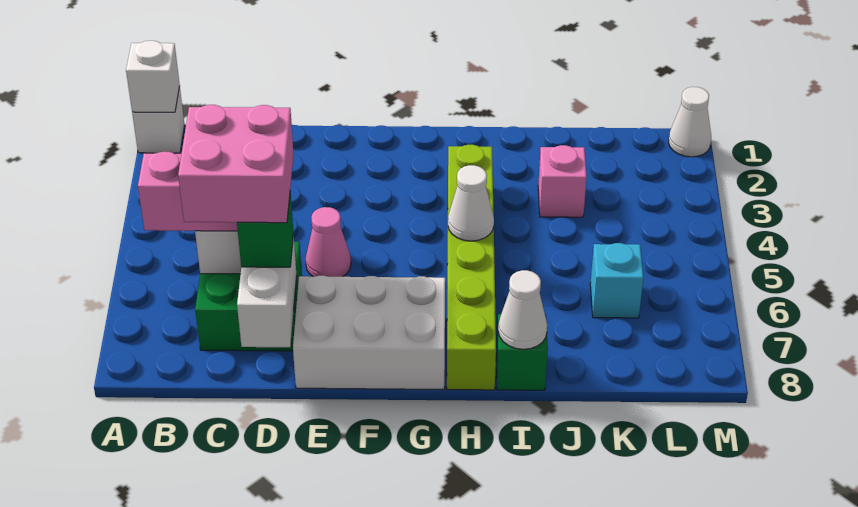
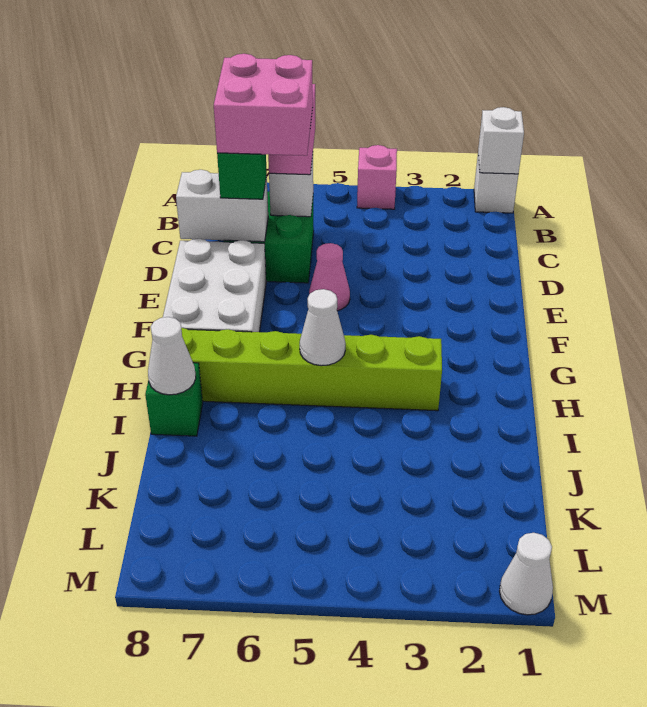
pink brick J3 level 1 -> pink brick A4 level 1
cyan brick K6 level 1 -> none

